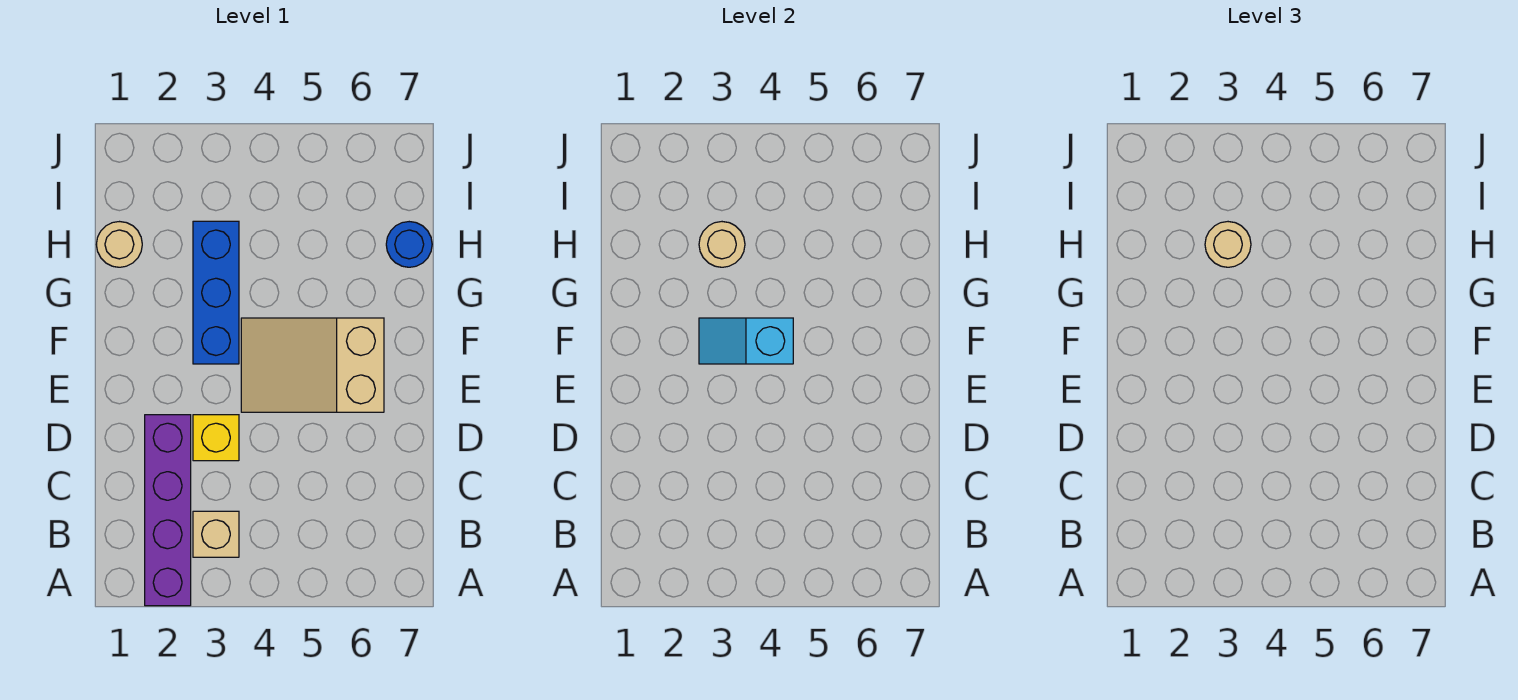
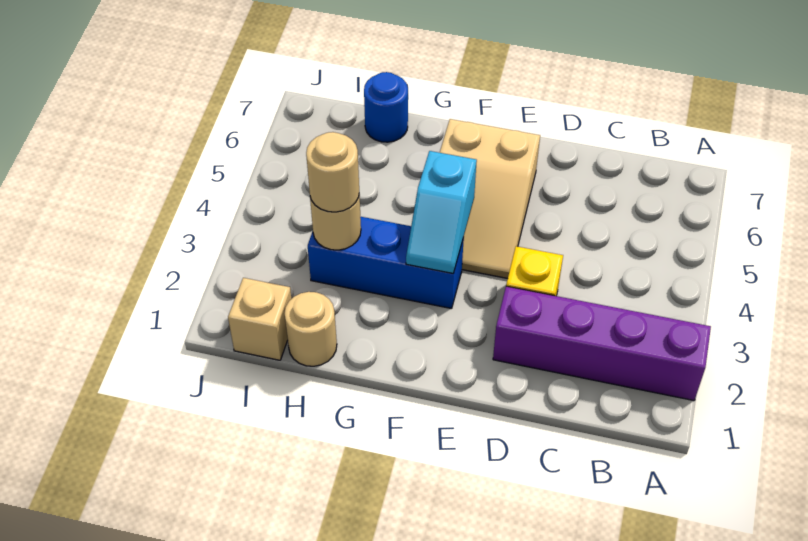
tan brick B3 level 1 -> tan brick I1 level 1

